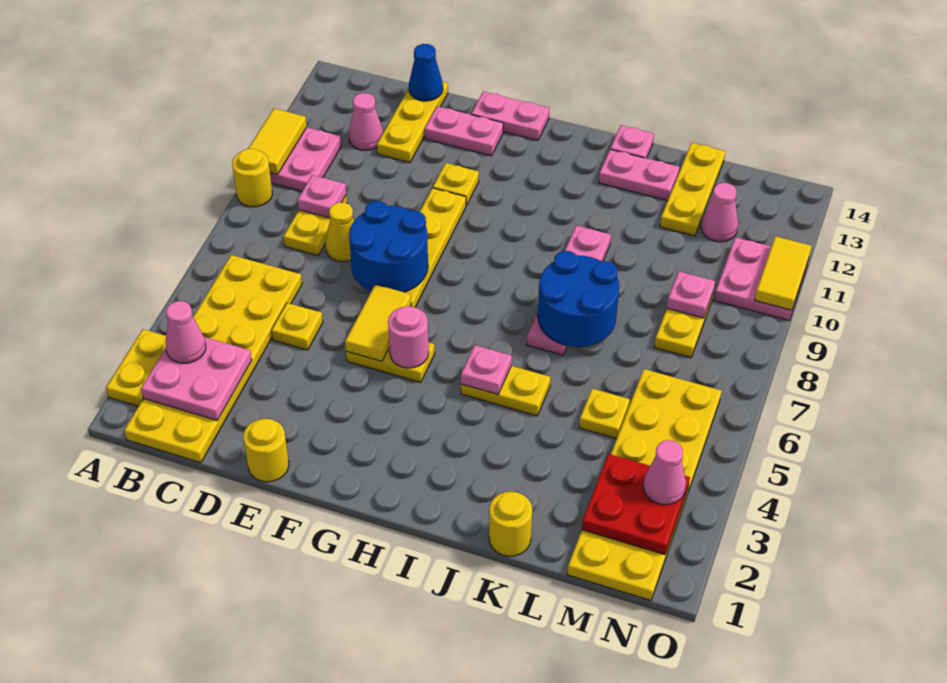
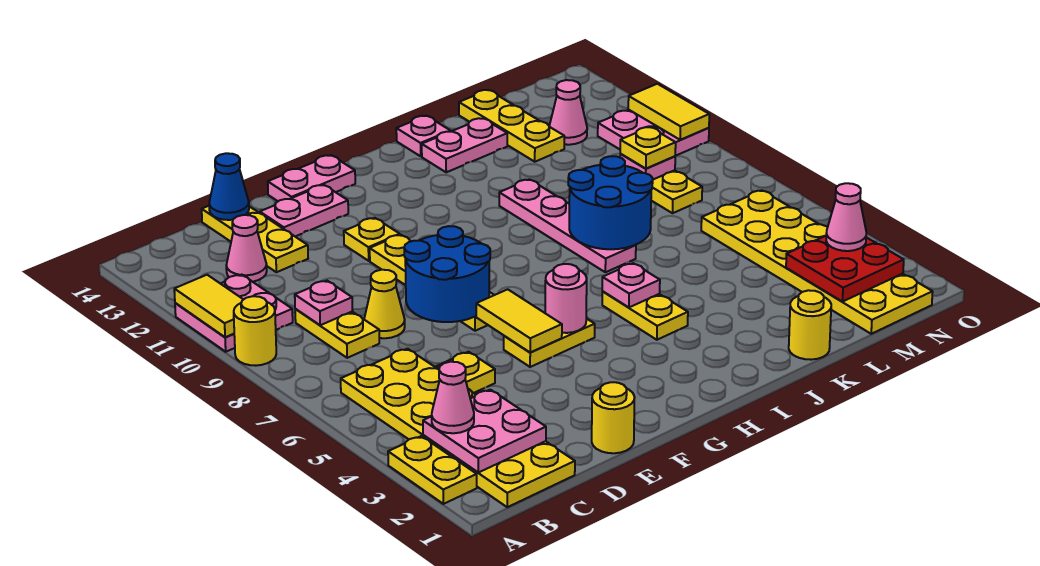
yellow plate I5:J5 level 1 -> yellow plate I4:I5 level 1
yellow plate L5 level 1 -> yellow plate M9 level 3

